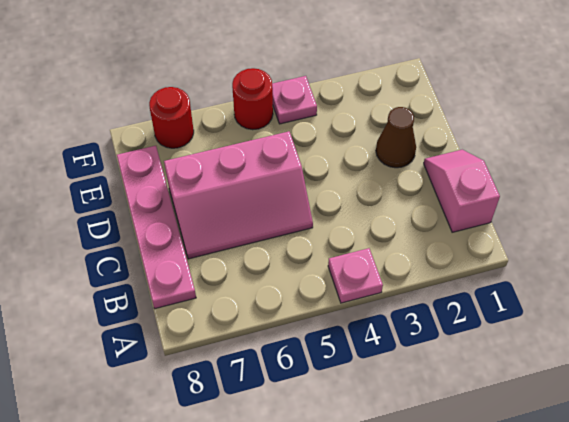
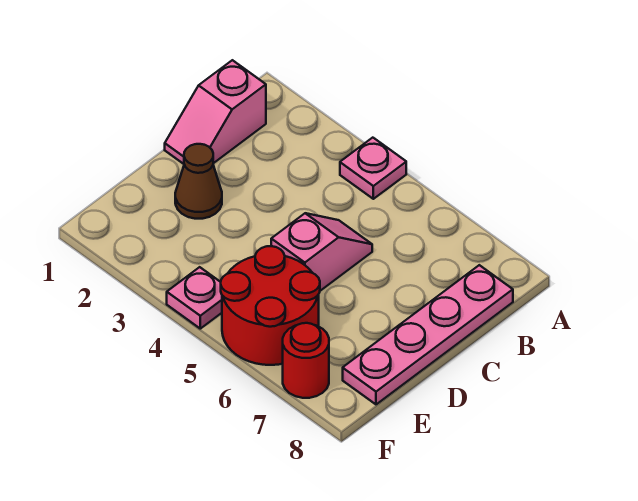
pink slope C5:D7 level 1 top D -> pink slope C5:D5 level 1 top D
red round brick F5 level 1 -> red round brick E5:F6 level 1

